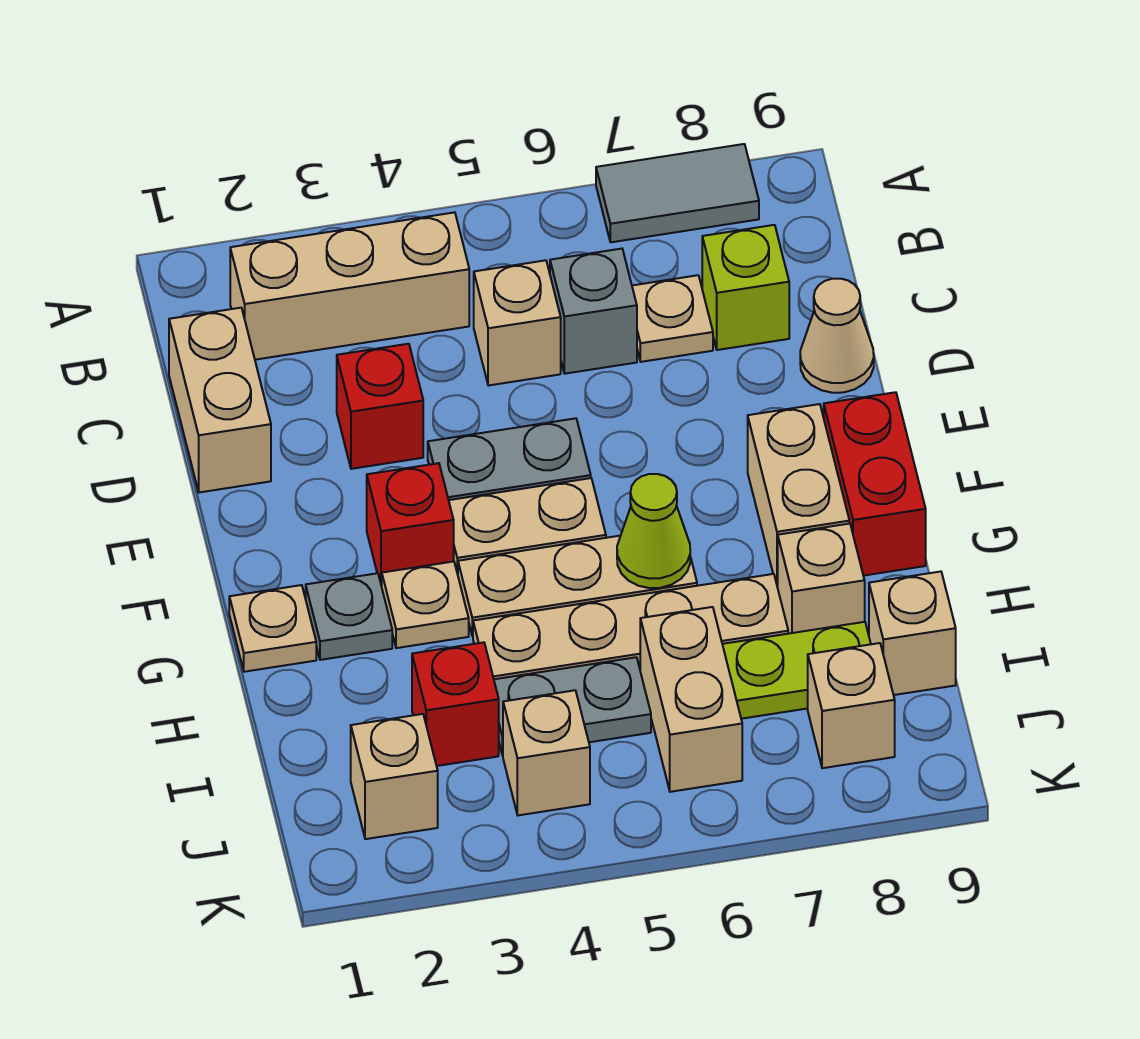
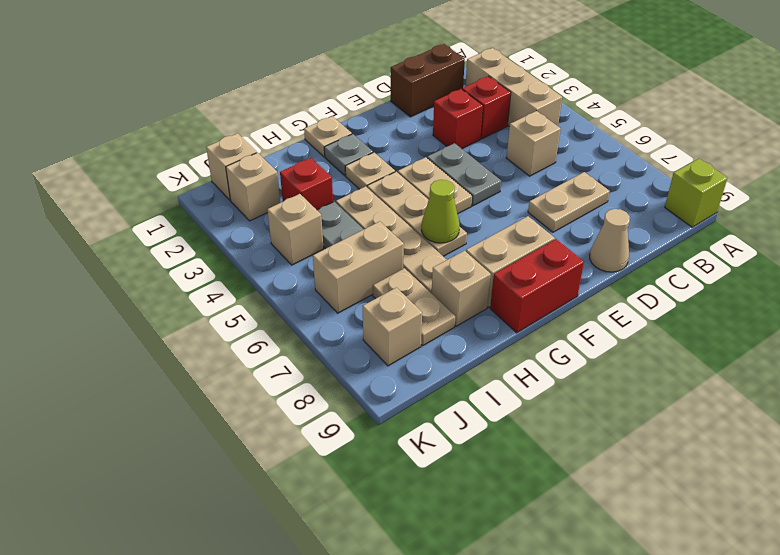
grey tile A7:A8 level 1 -> none
tan brick C1:D1 level 1 -> brown brick C1:D1 level 1
grey brick C6 level 1 -> none
tan plate C7 level 1 -> tan plate C7:D7 level 1
lime brick C8 level 1 -> lime brick A9 level 1
red brick F3 level 1 -> red brick C3 level 1
lime plate I7:I8 level 1 -> tan plate I7:I8 level 1
tan brick I9 level 1 -> tan brick J1 level 1

